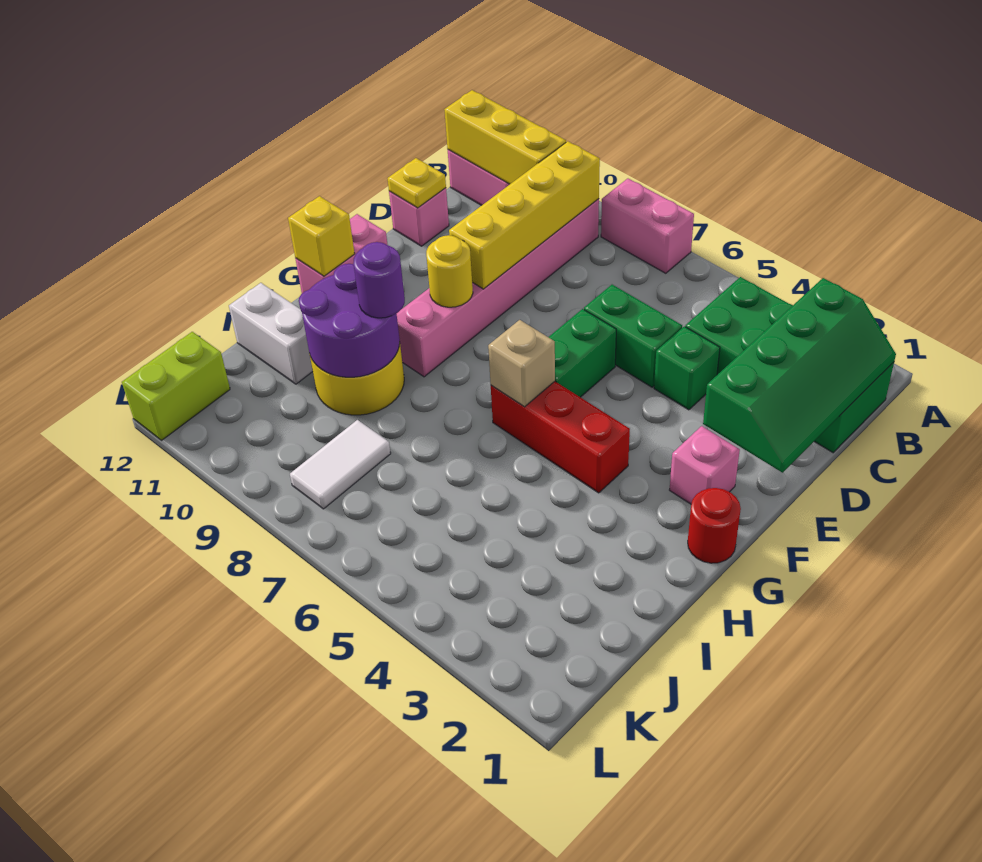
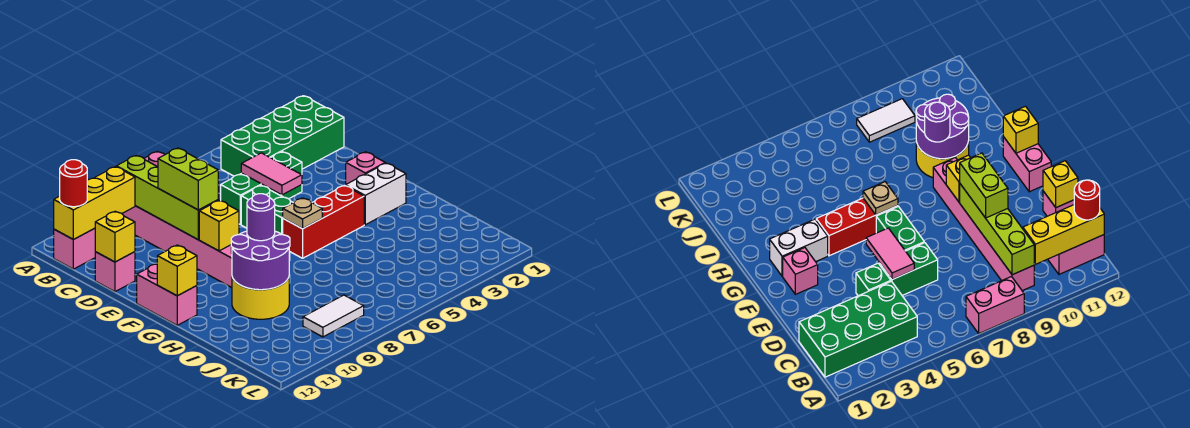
green slope B1:E2 level 2 top 2 -> none
yellow brick B9:E9 level 2 -> lime brick B9:E9 level 2
none -> pink tile D5:E5 level 2
yellow plate D12 level 2 -> yellow brick D12 level 2
yellow round brick F9 level 2 -> yellow brick F9 level 2
red round brick G1 level 1 -> red round brick B12 level 3
tan brick G6 level 2 -> tan plate G6 level 2
white brick I11:I12 level 1 -> white brick G2:G3 level 1
white tile J8:K8 level 1 -> white tile K8:K9 level 1
lime brick K12:L12 level 1 -> lime brick D9:E9 level 3

